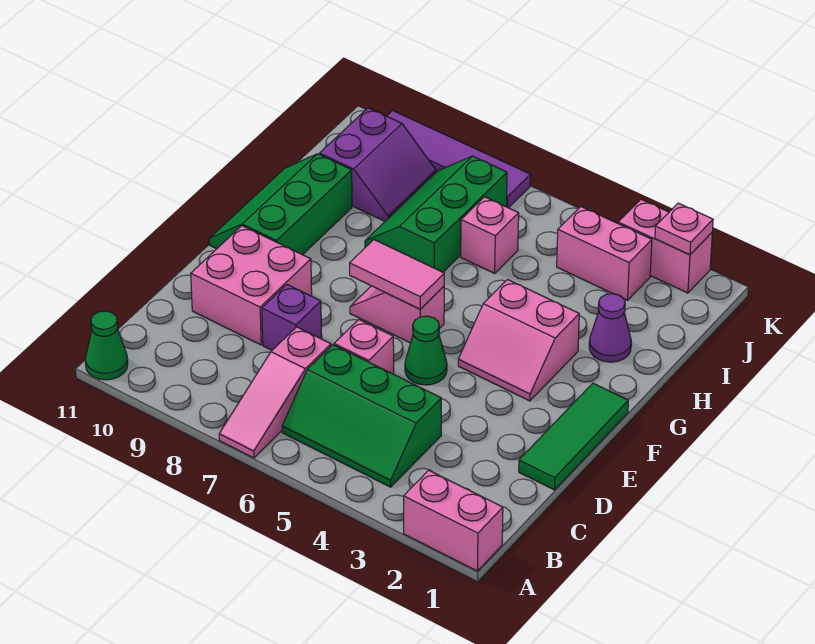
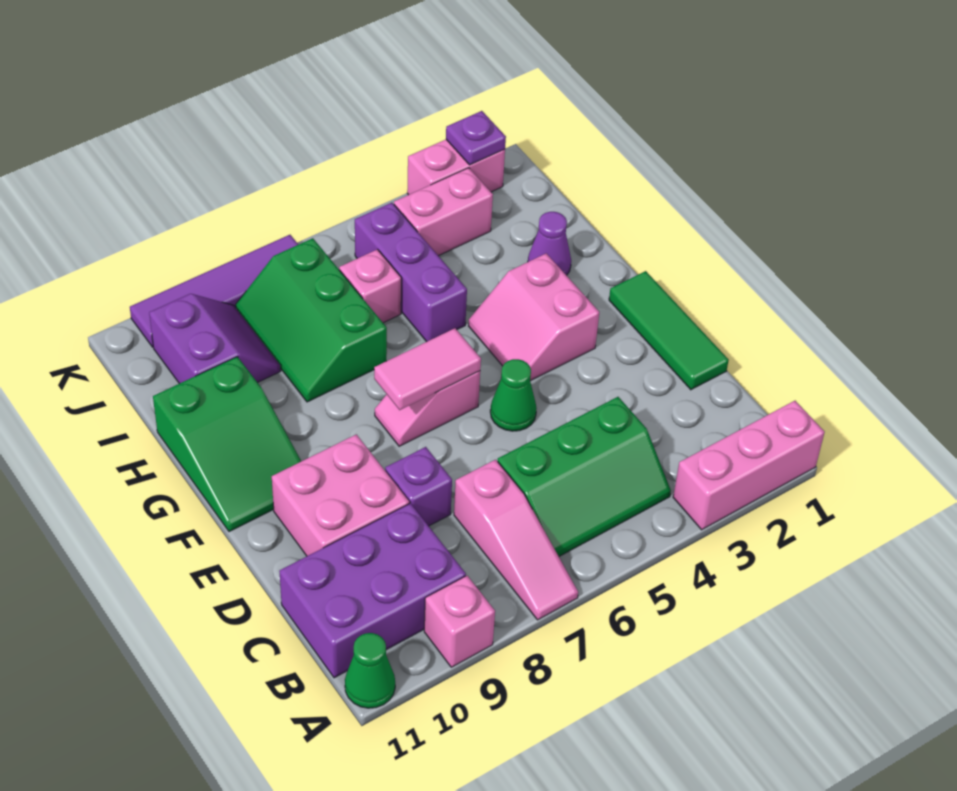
pink brick A1:A2 level 1 -> pink brick A1:A3 level 1
none -> purple brick B9:C11 level 1
pink brick D6 level 1 -> pink brick A9 level 1
pink slope F3:G4 level 1 top G -> pink slope F3:G4 level 1 top 3
green slope F10:H11 level 1 top 10 -> green slope F10:H11 level 1 top H
none -> purple brick H5:J5 level 1
pink plate K2 level 2 -> purple plate K2 level 2

